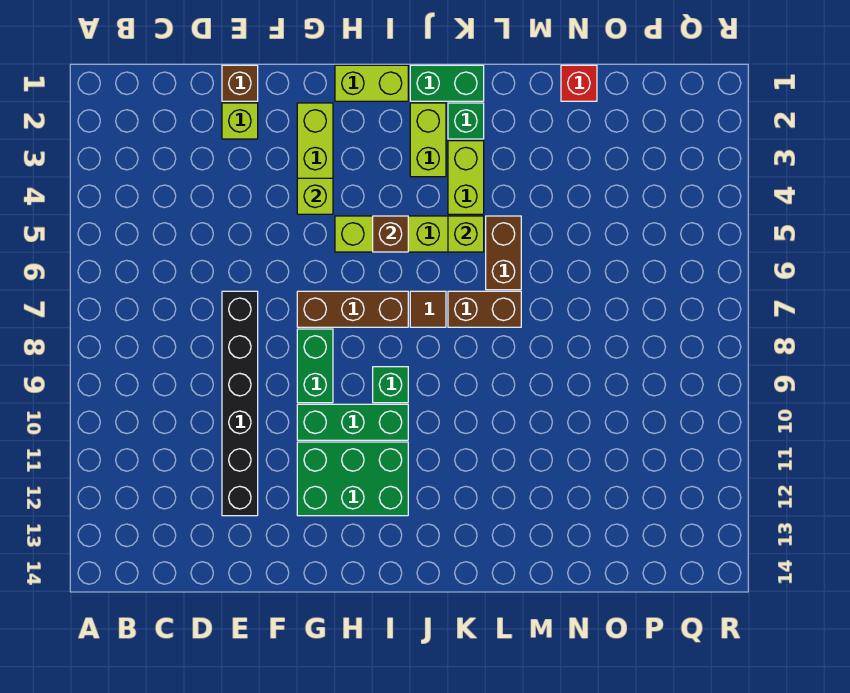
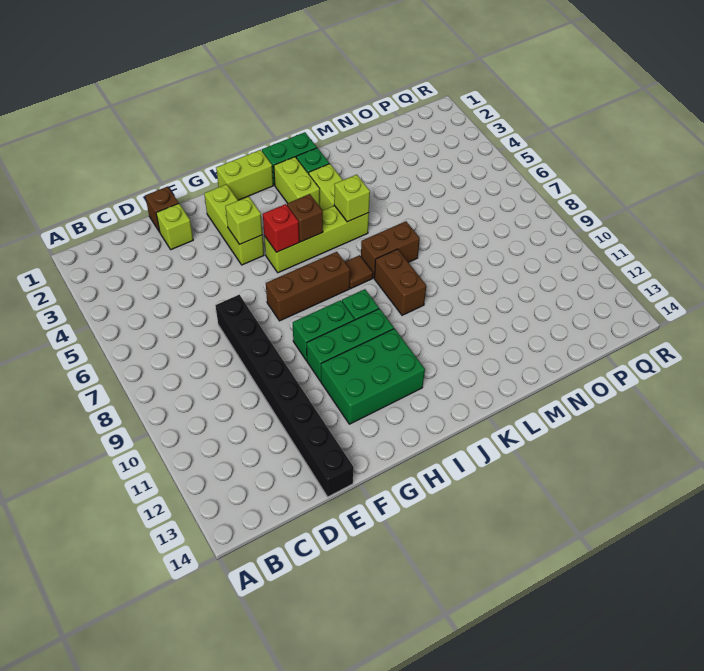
black brick E7:E12 level 1 -> black brick E7:E14 level 1
green brick G8:G9 level 1 -> green brick G9:H9 level 1
brown brick L5:L6 level 1 -> brown brick K8:K9 level 1
red brick N1 level 1 -> red brick H5 level 2

